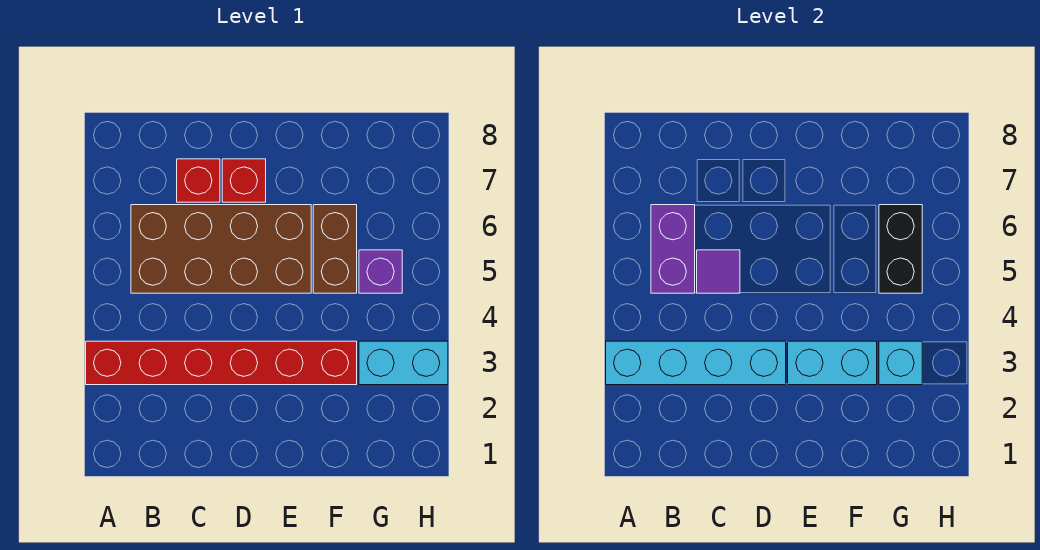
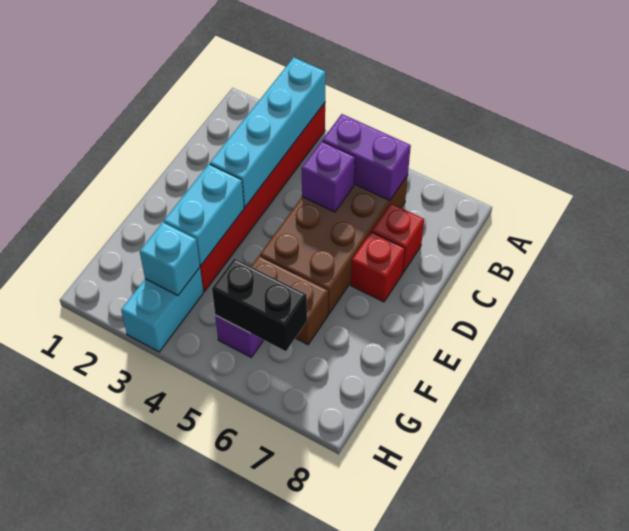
purple tile C5 level 2 -> purple brick C5 level 2

